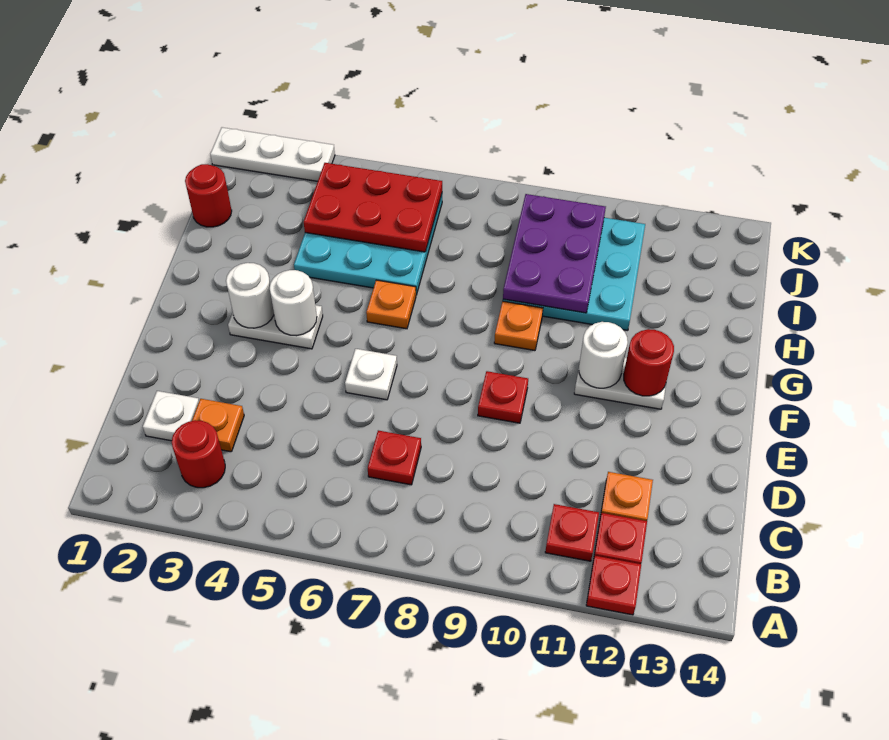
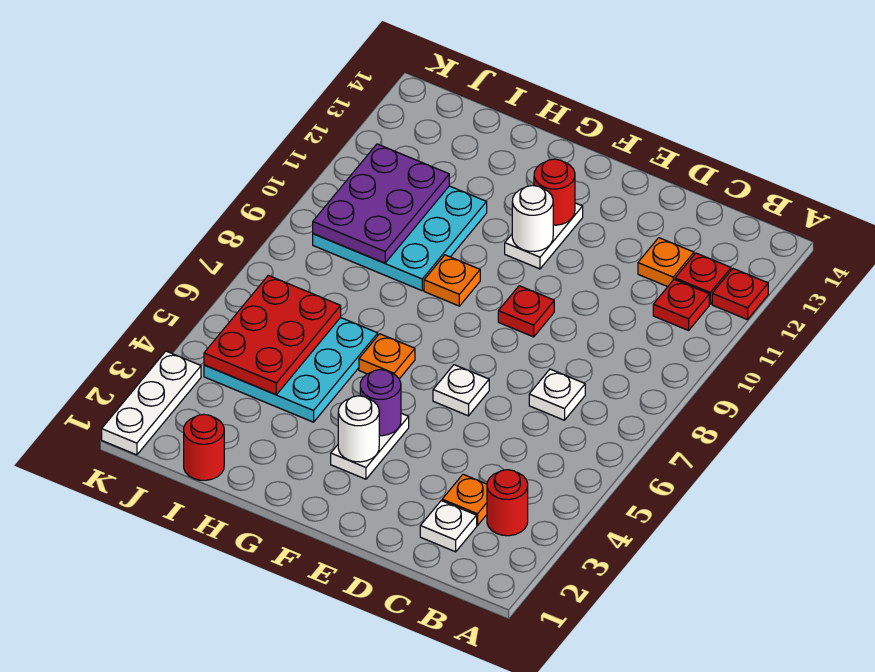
red plate C7 level 1 -> white plate C7 level 1
white round brick F4 level 2 -> purple round brick F4 level 2
purple plate H9:J10 level 2 -> purple plate I9:J11 level 2

